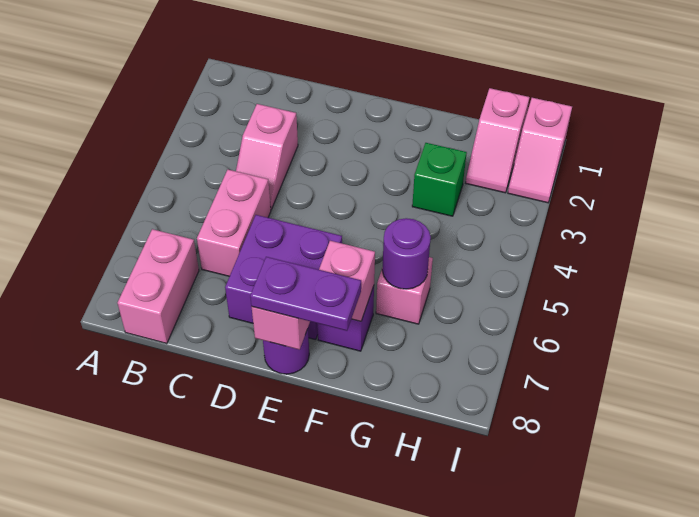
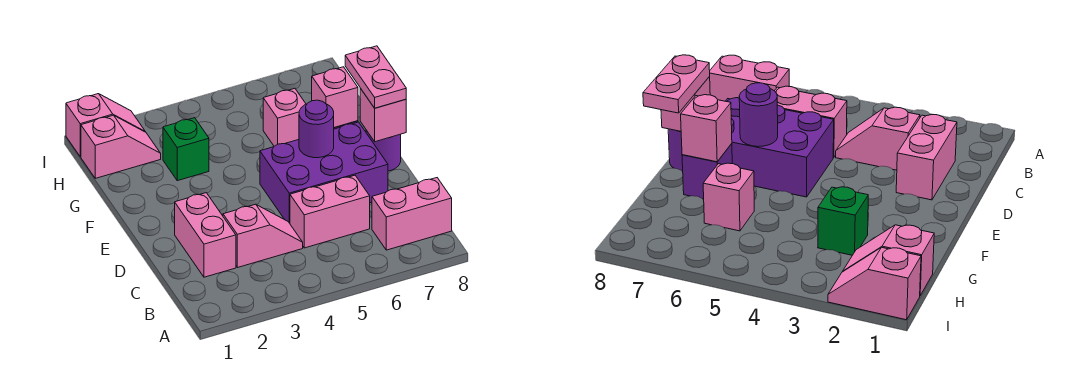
none -> pink brick C2:D2 level 1
purple brick D6:E7 level 1 -> purple brick D5:E7 level 1
purple plate E8:F8 level 3 -> pink plate E8:F8 level 3
purple round brick G6 level 2 -> purple round brick E6 level 2

